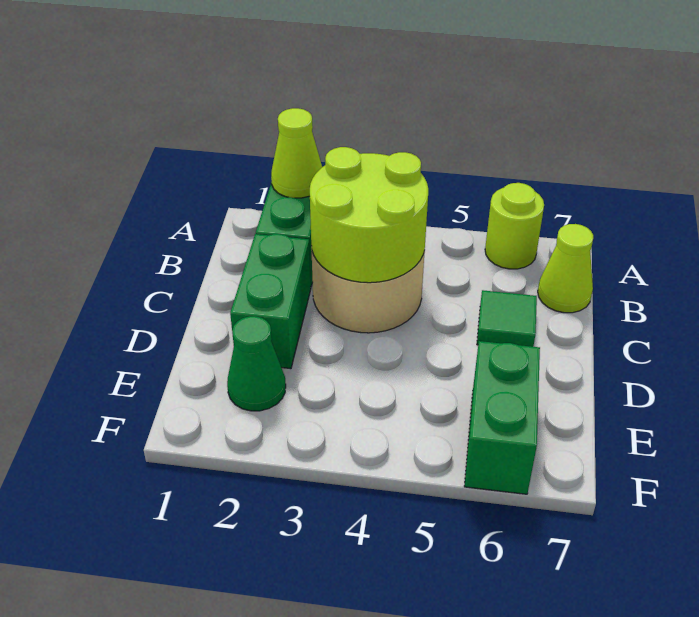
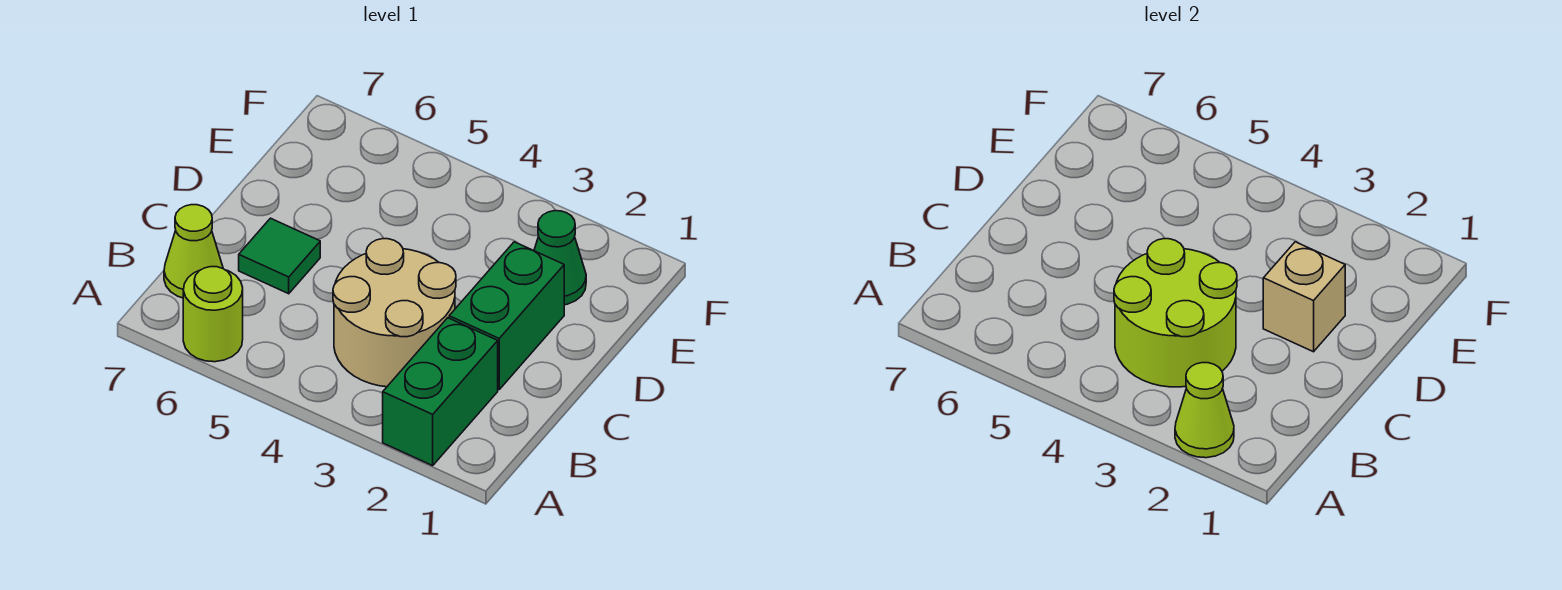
none -> tan brick D2 level 2
green brick E6:F6 level 1 -> none

